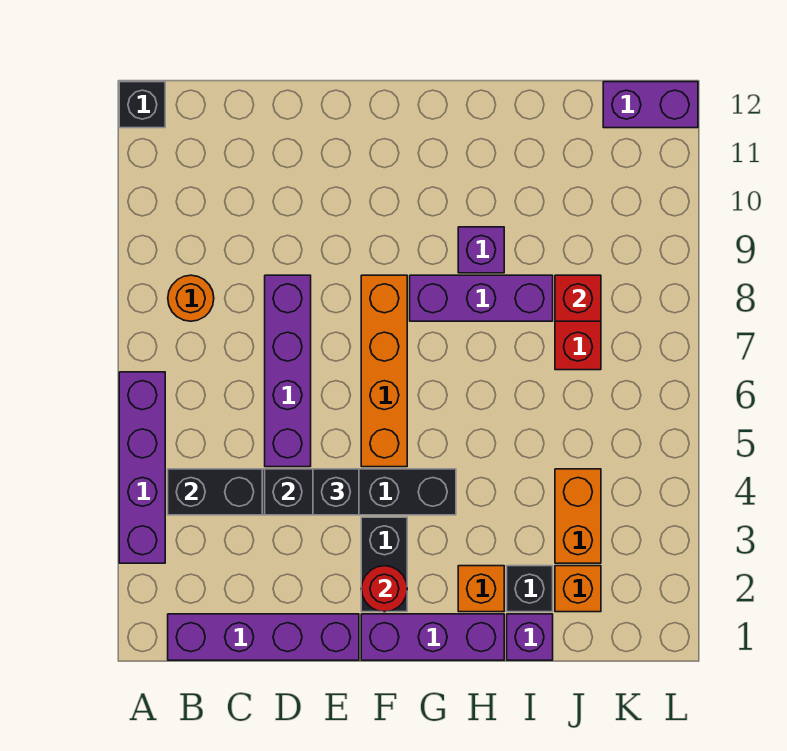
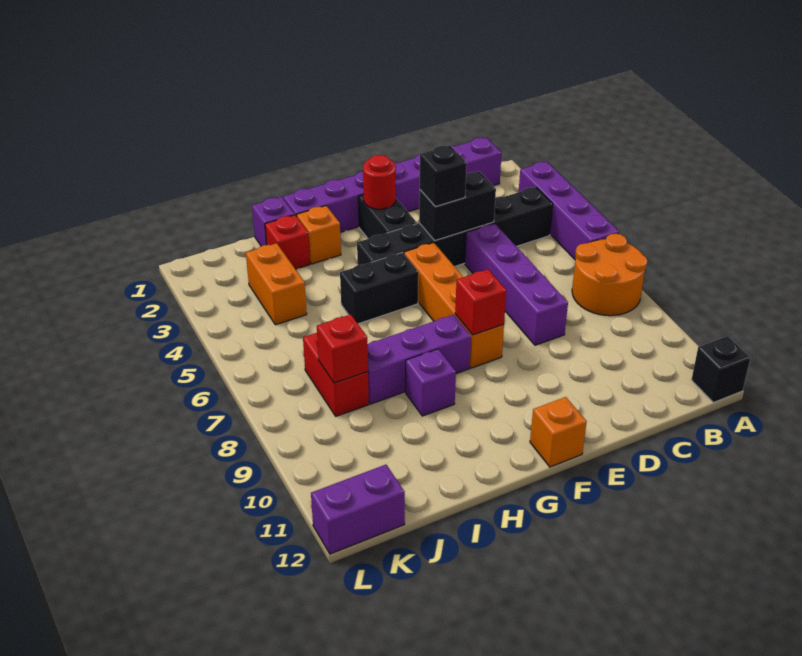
black brick B4:C4 level 2 -> black brick G5:H5 level 1
orange round brick B8 level 1 -> orange round brick A7:B8 level 1
none -> red brick F8 level 2
black brick I2 level 1 -> red brick I2 level 1
orange brick J2 level 1 -> orange brick F12 level 1

